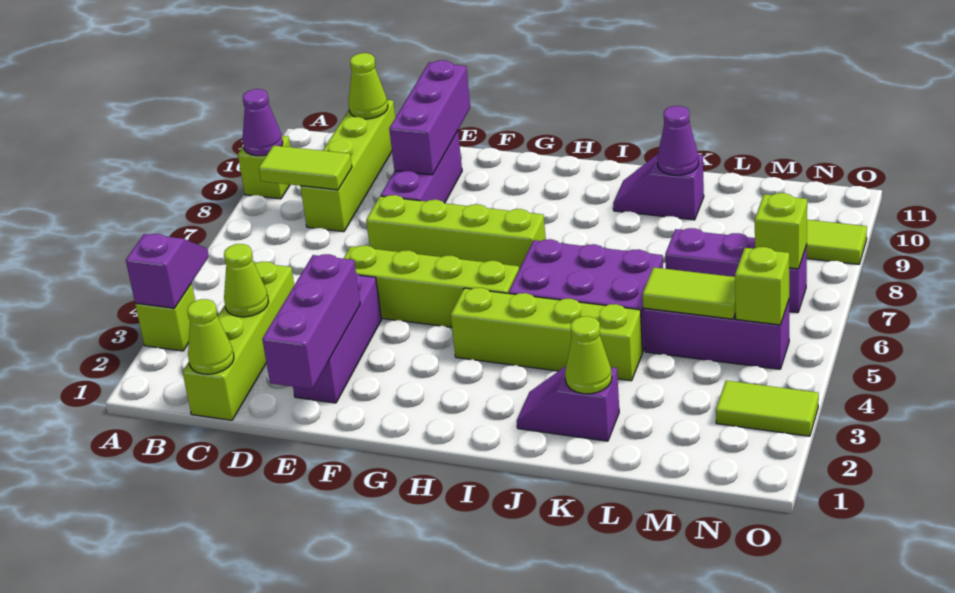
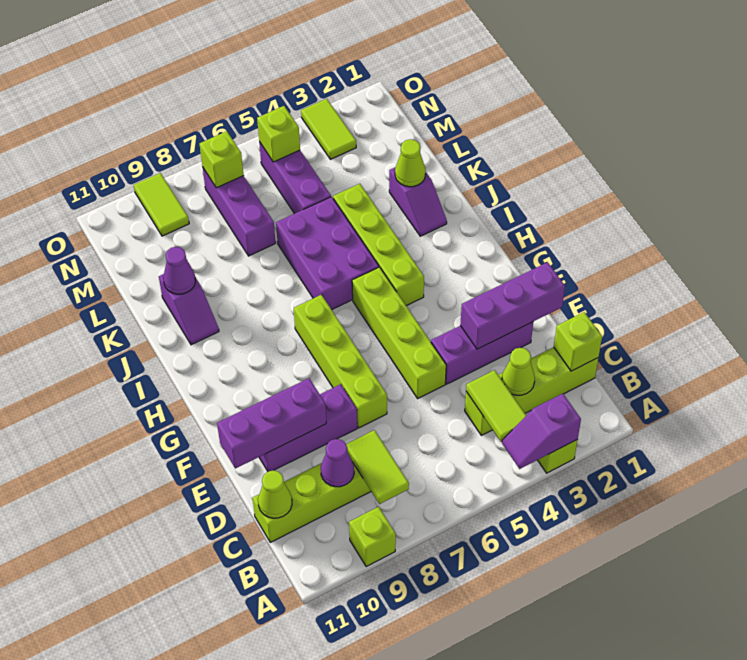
purple cone A9 level 2 -> purple cone C9 level 2
lime cone C1 level 2 -> lime brick C1 level 2
lime tile L5:M5 level 2 -> lime tile B4:C4 level 2

